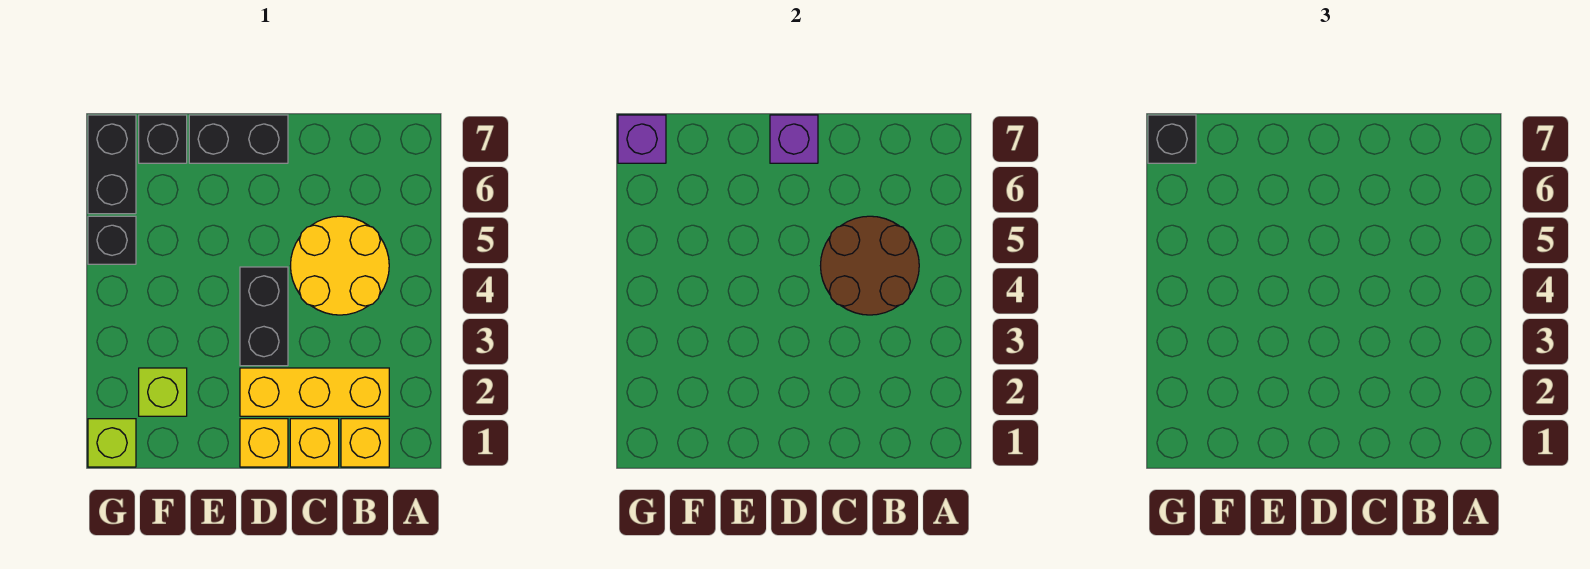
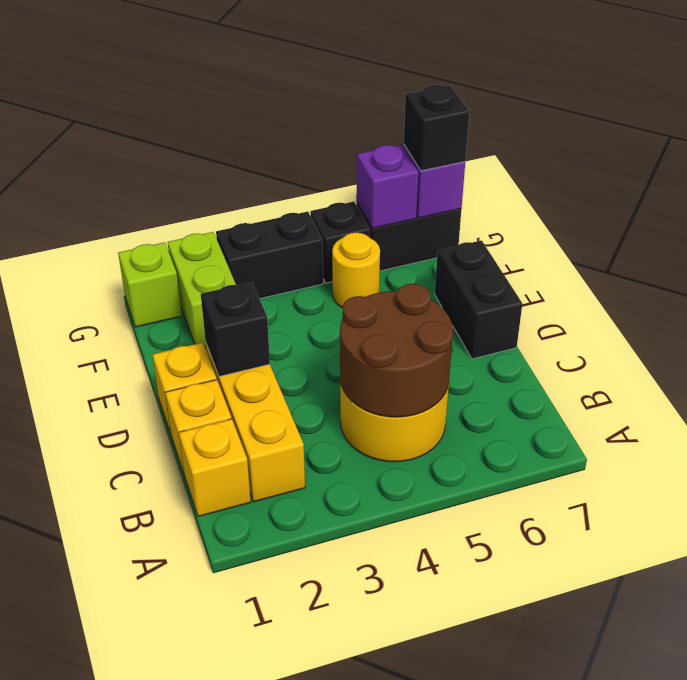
black brick D3:D4 level 1 -> black brick G3:G4 level 1
purple brick D7 level 2 -> purple brick G6 level 2
lime brick F2 level 1 -> lime brick F2:G2 level 1
none -> yellow round brick F5 level 1
black brick F7 level 1 -> black brick D2 level 2

